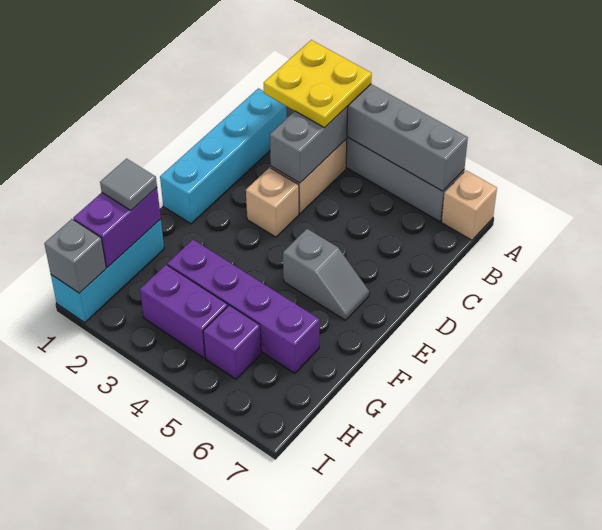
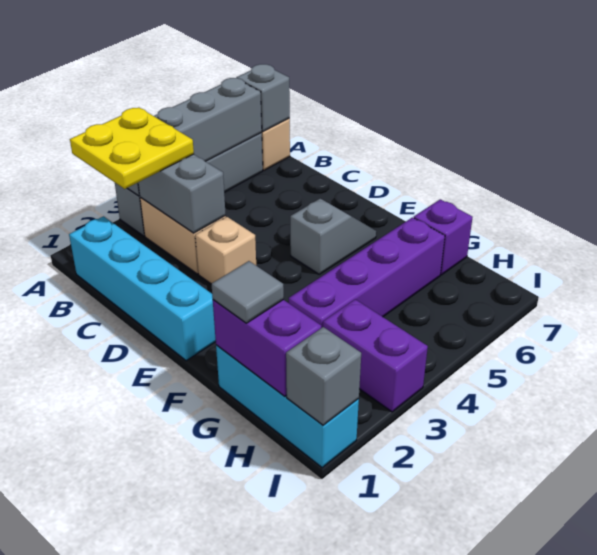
none -> grey brick A7 level 2
purple brick H3:H4 level 1 -> purple brick H3:I3 level 1
purple brick H5 level 1 -> purple brick G7 level 1

